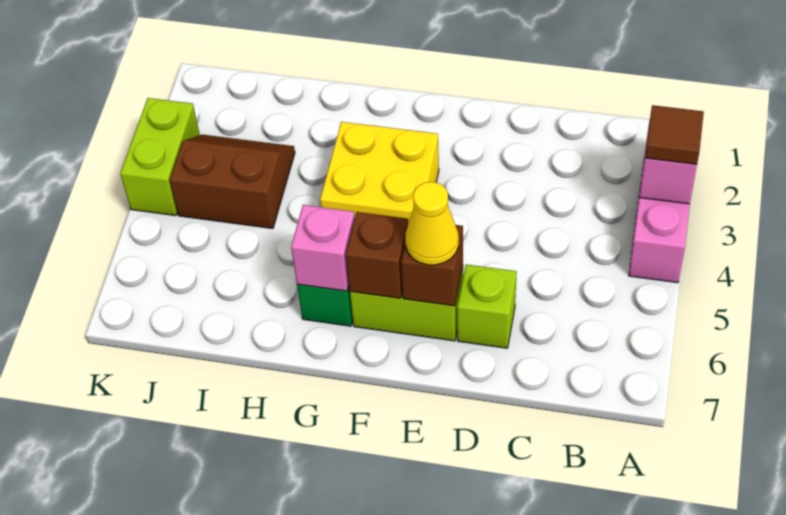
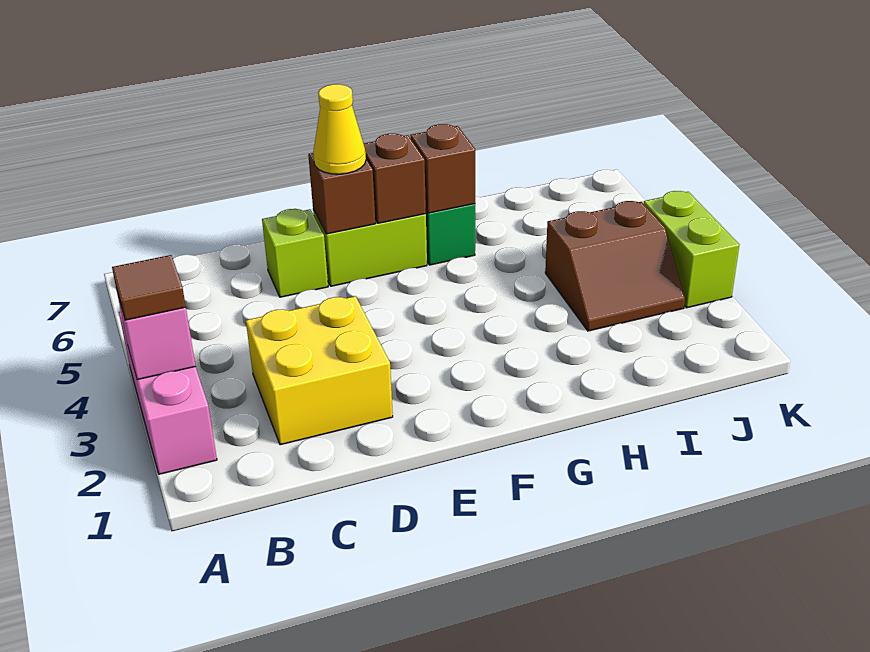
yellow brick F3:G4 level 1 -> yellow brick C2:D3 level 1
pink brick G6 level 2 -> brown brick G6 level 2

